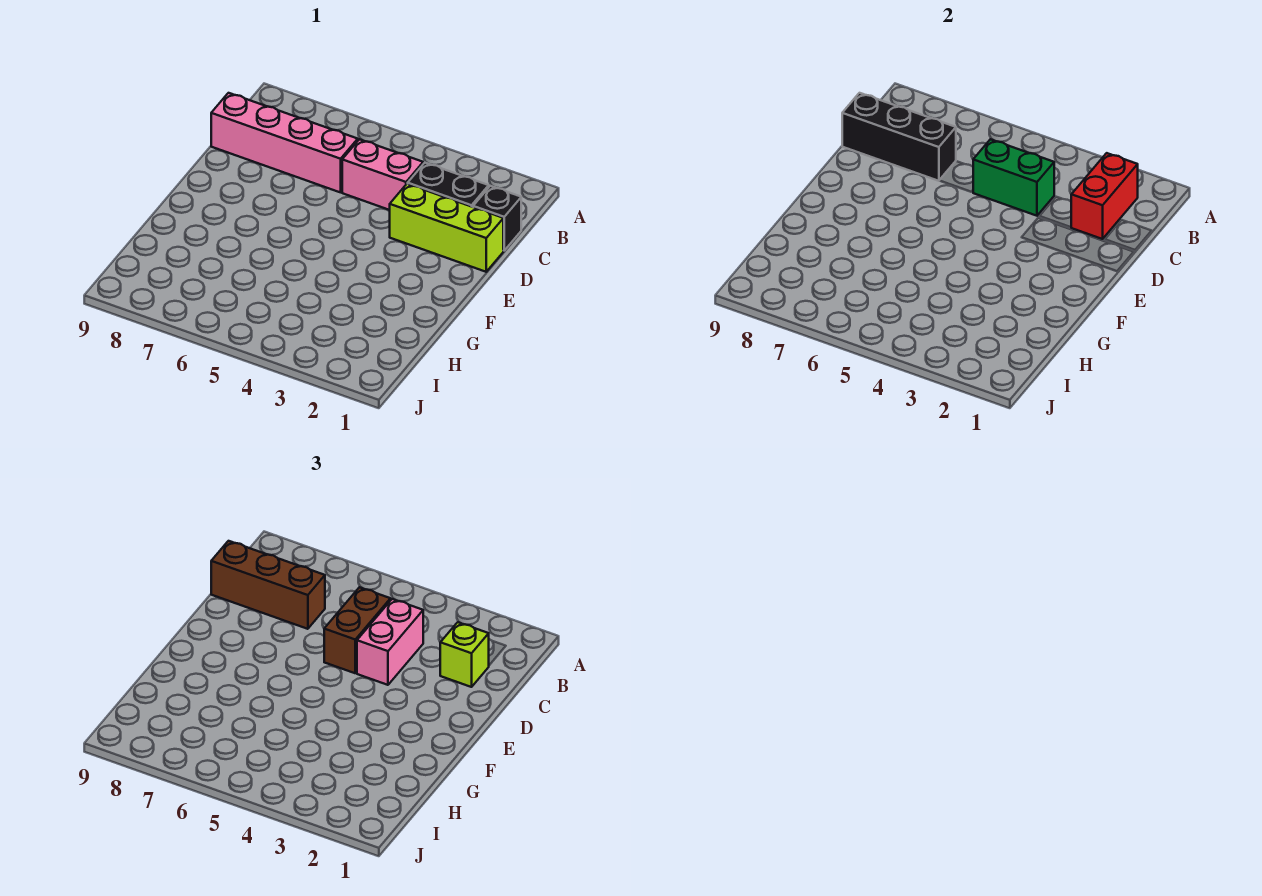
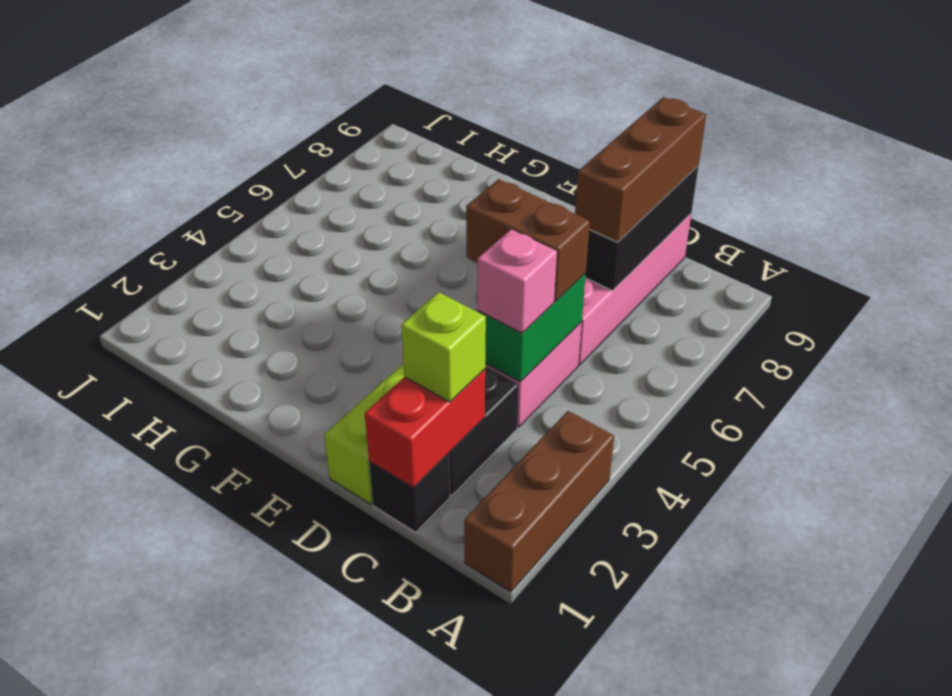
none -> brown brick A1:A3 level 1
red brick B2:C2 level 2 -> red brick C1:C2 level 2
pink brick C4:D4 level 3 -> pink brick C4 level 3

